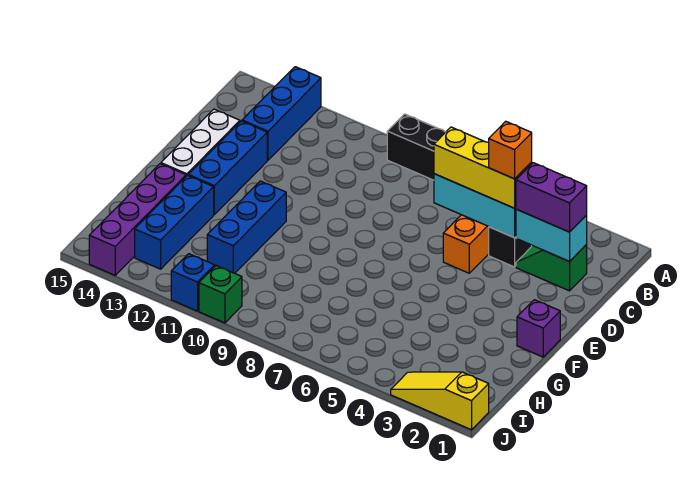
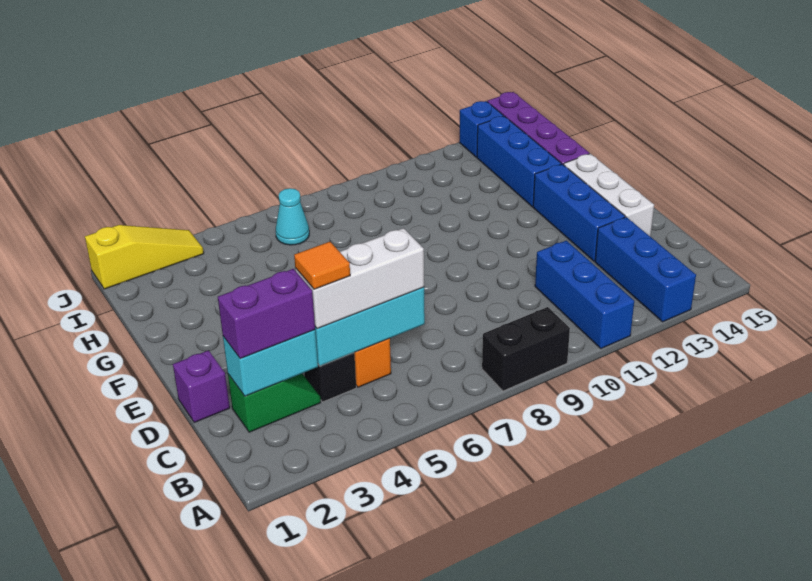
yellow brick C4:C6 level 3 -> white brick C4:C6 level 3
orange brick C4 level 4 -> orange tile C4 level 4
purple brick F1 level 1 -> purple brick D1 level 1
blue brick F11:H11 level 1 -> blue brick A11:C11 level 1
none -> cyan cone I6 level 1
green brick J10 level 1 -> none
blue brick J11 level 1 -> blue brick J13 level 1

